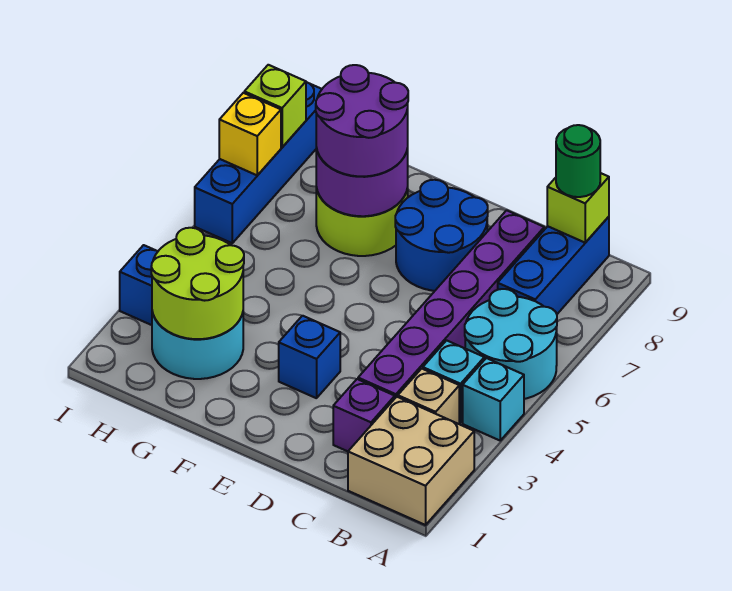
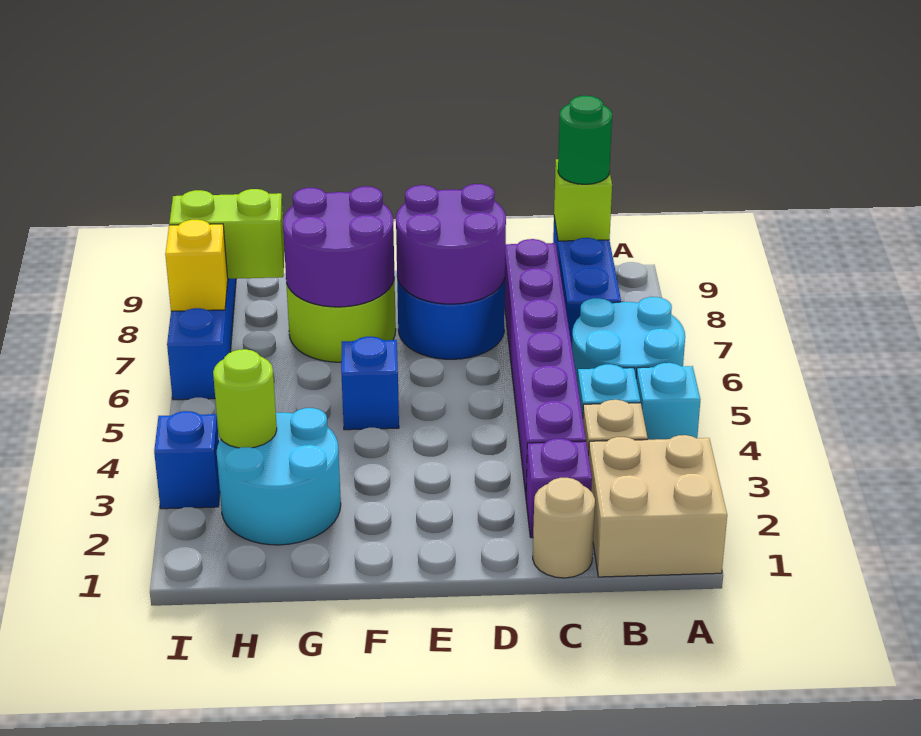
none -> tan round brick C1 level 1
blue brick E3 level 1 -> blue brick F5 level 1
purple round brick F7:G8 level 3 -> purple round brick D7:E8 level 2
lime round brick G2:H3 level 2 -> lime round brick H3 level 2
lime brick I8 level 2 -> lime brick H8:I8 level 2

